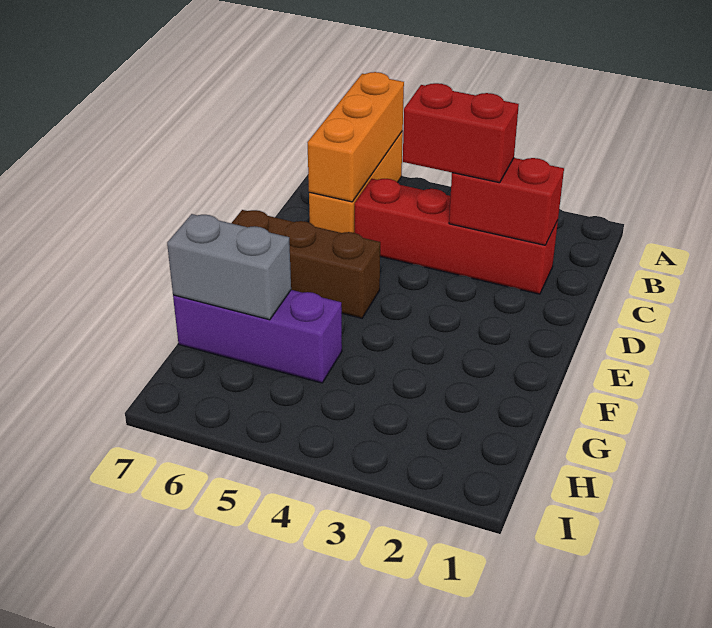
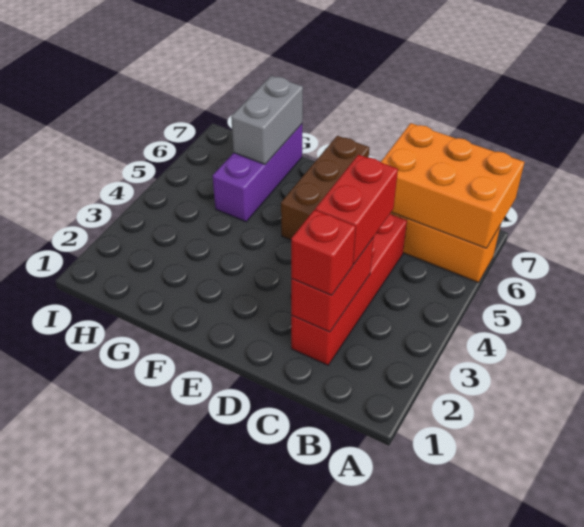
orange brick A6:C6 level 2 -> orange brick A6:C7 level 2
none -> red brick C2 level 3

